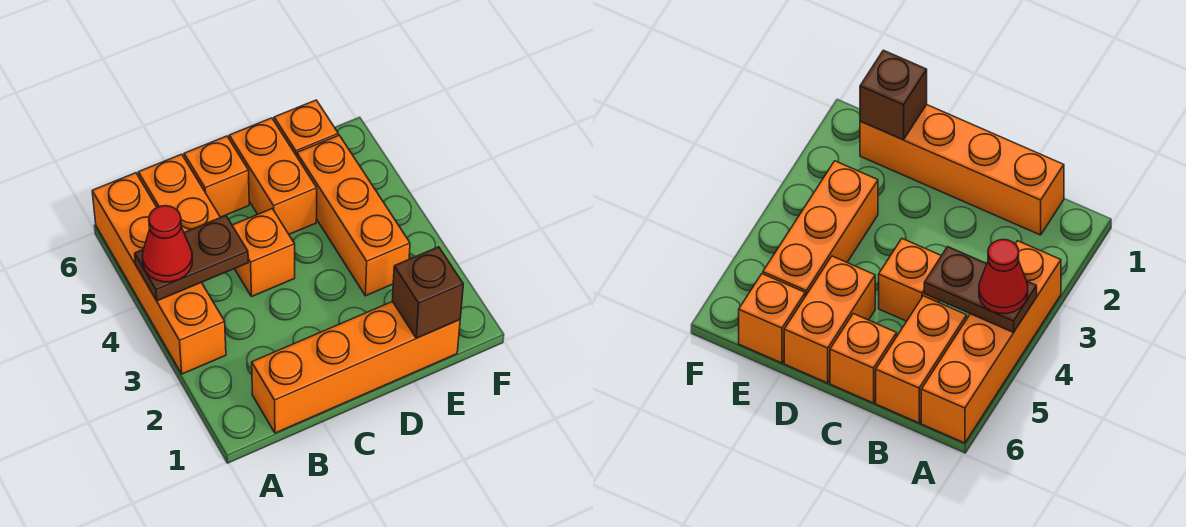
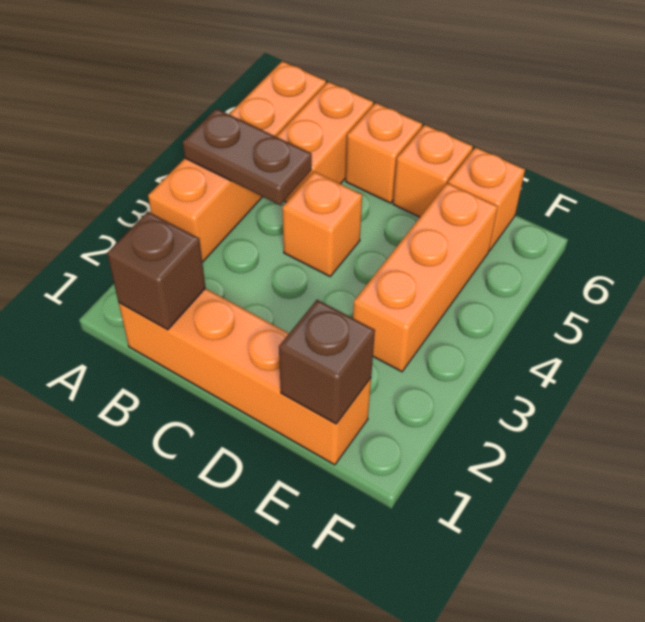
red cone A4 level 3 -> none
none -> brown brick B1 level 2
orange brick D5:D6 level 1 -> orange brick D6 level 1

